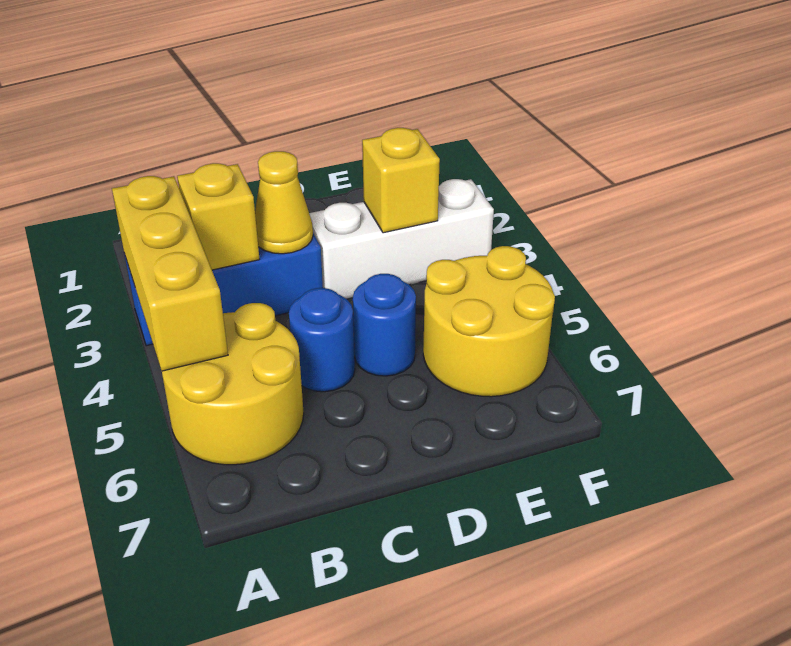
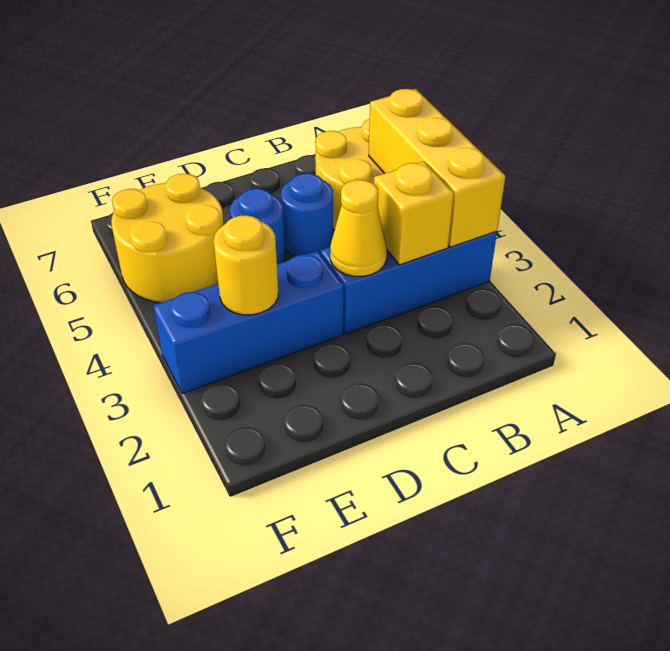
white brick D3:F3 level 1 -> blue brick D3:F3 level 1
yellow brick E3 level 2 -> yellow round brick E3 level 2

